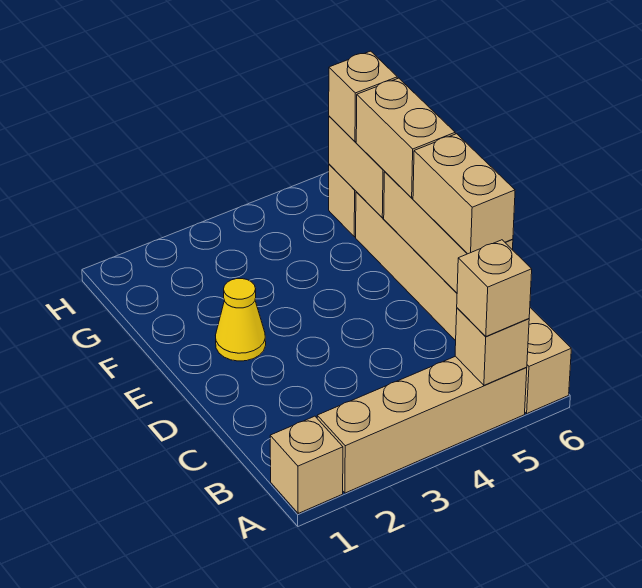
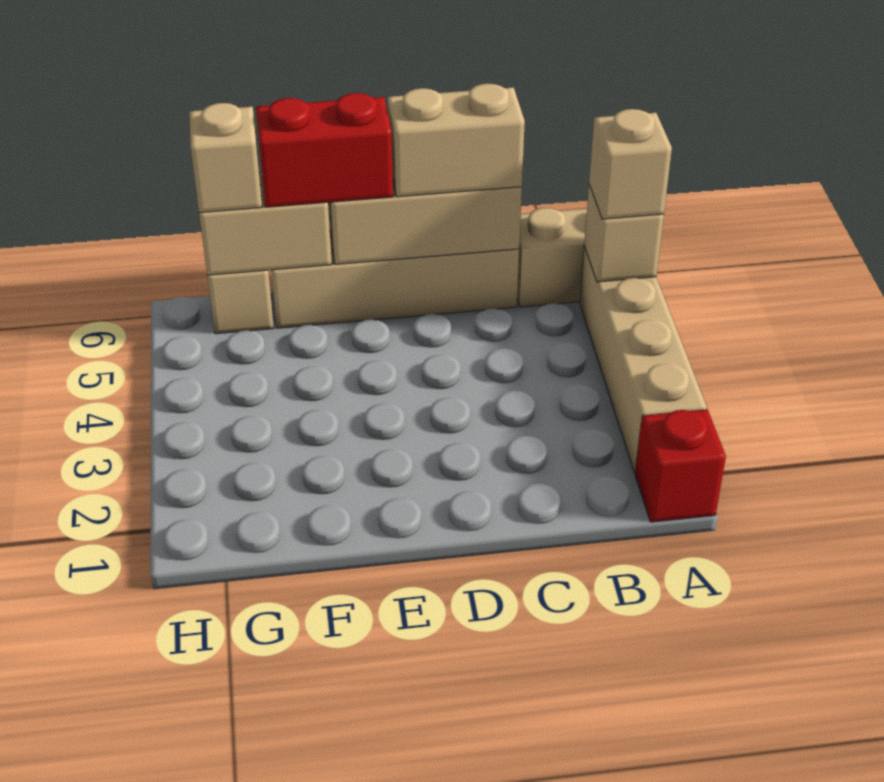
tan brick A1 level 1 -> red brick A1 level 1
yellow cone E2 level 1 -> none
tan brick E6:F6 level 3 -> red brick E6:F6 level 3

